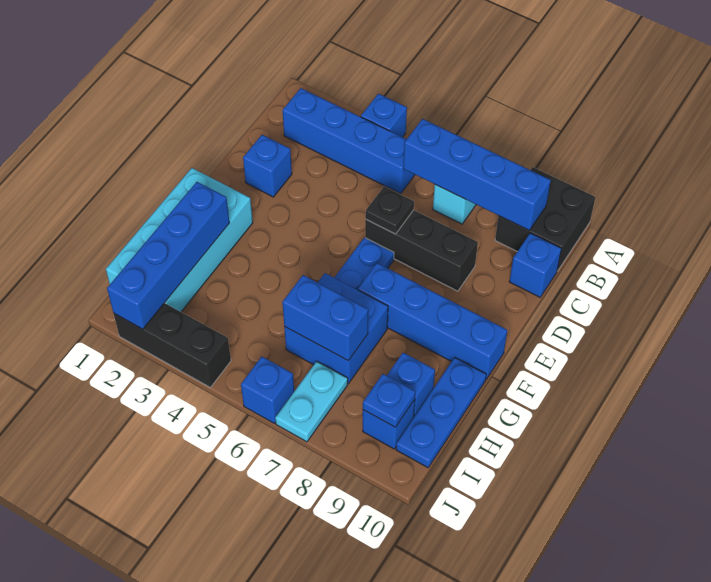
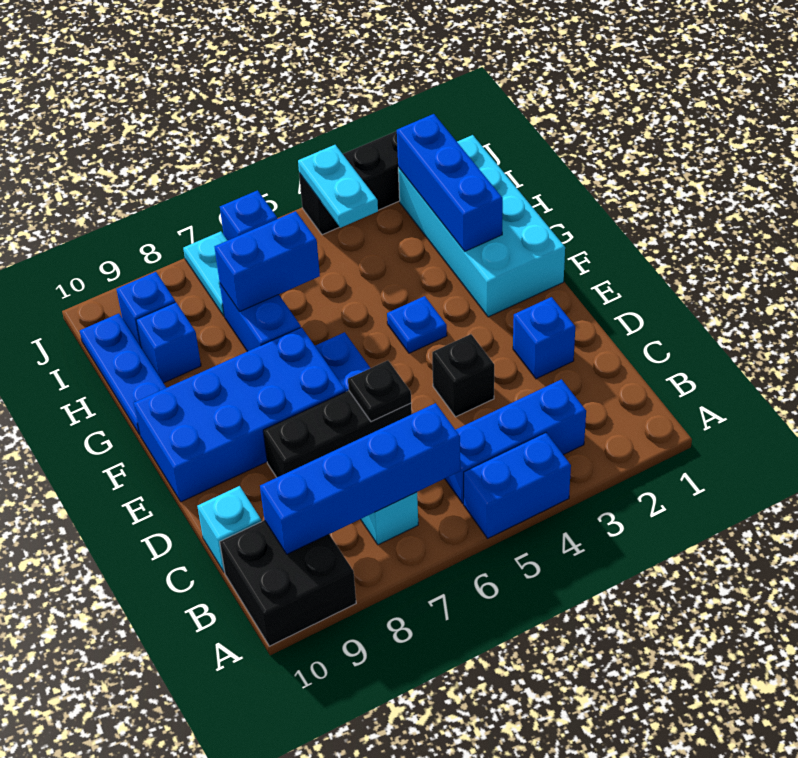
blue brick A4 level 1 -> blue brick A4:A5 level 1
blue brick B2:B5 level 1 -> blue brick B3:B5 level 1
blue brick C10 level 1 -> cyan brick C10 level 1
none -> black brick D4 level 1
blue brick F7:F10 level 1 -> blue brick E7:F10 level 1
blue brick G2:J2 level 2 -> blue brick G2:I2 level 2
blue brick G6:H7 level 1 -> blue brick G7:H7 level 1
none -> cyan plate I4:J4 level 2
blue plate I9 level 2 -> blue plate F4 level 1

